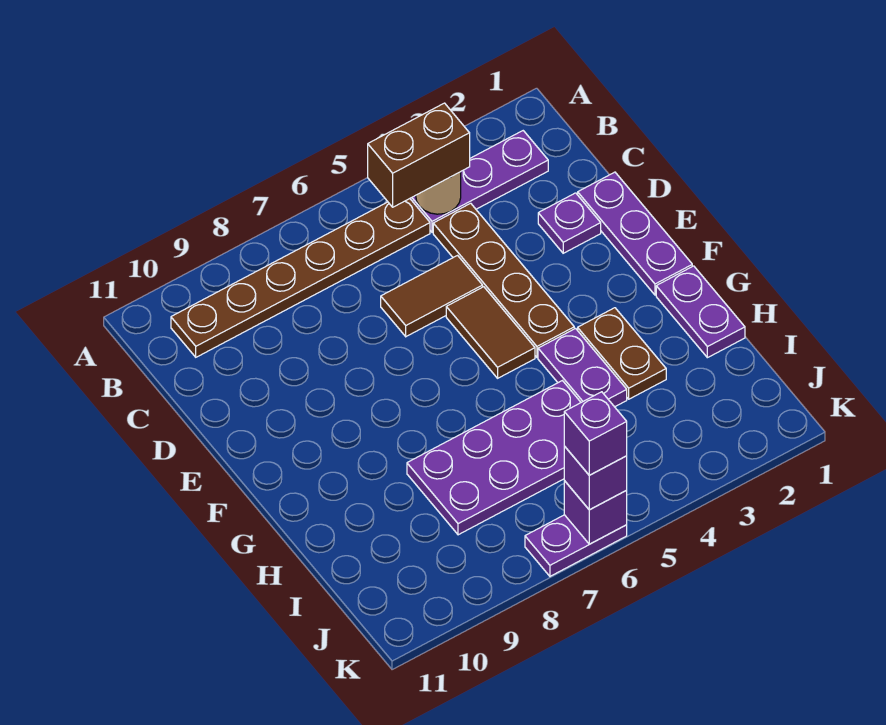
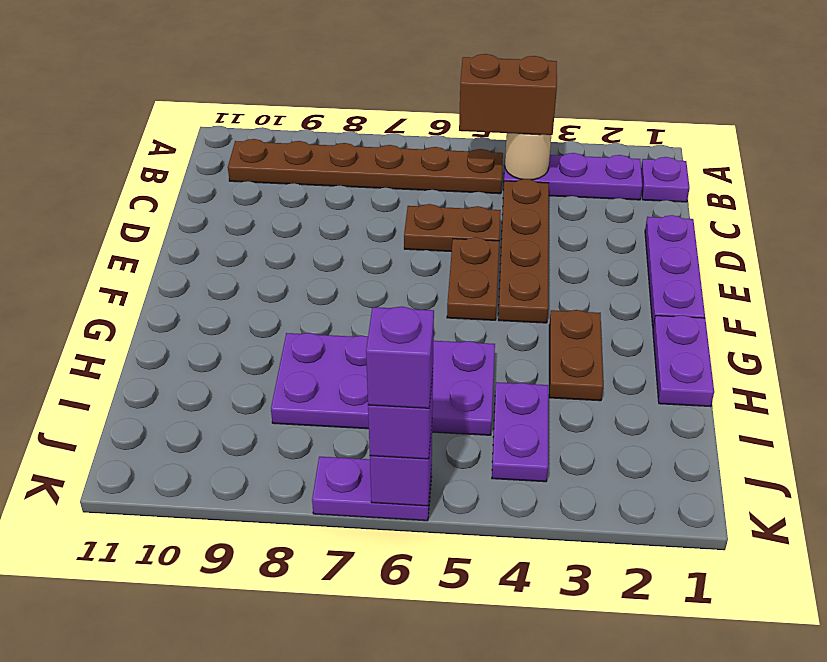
purple plate D2 level 1 -> purple plate B1 level 1
brown tile D5:D6 level 1 -> brown plate D5:D6 level 1
brown tile E5:F5 level 1 -> brown plate E5:F5 level 1
purple plate G4:H4 level 1 -> purple plate I4:J4 level 1

